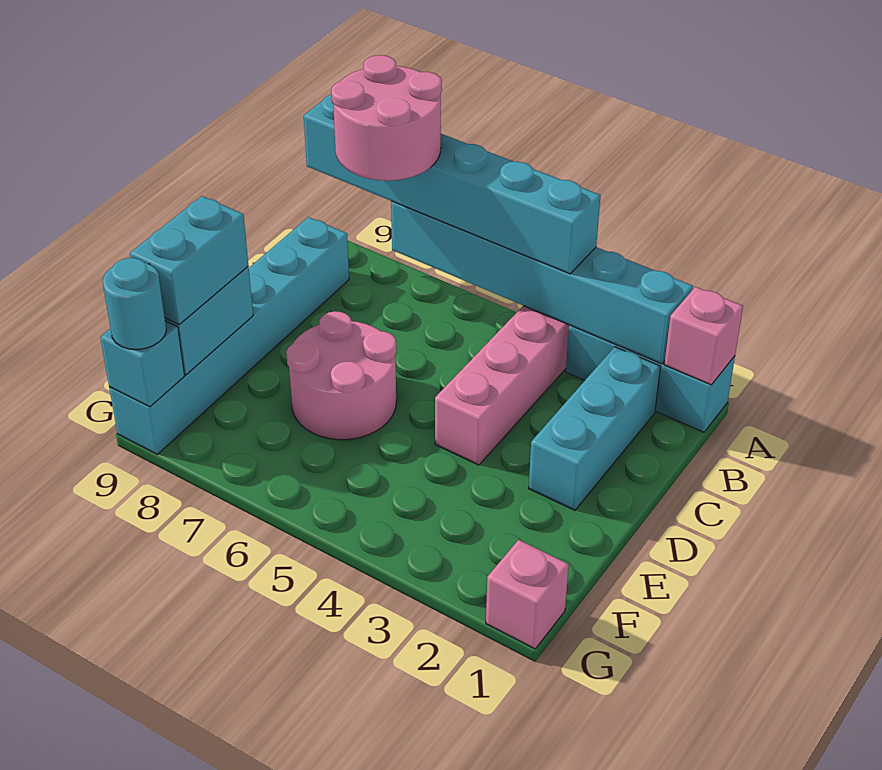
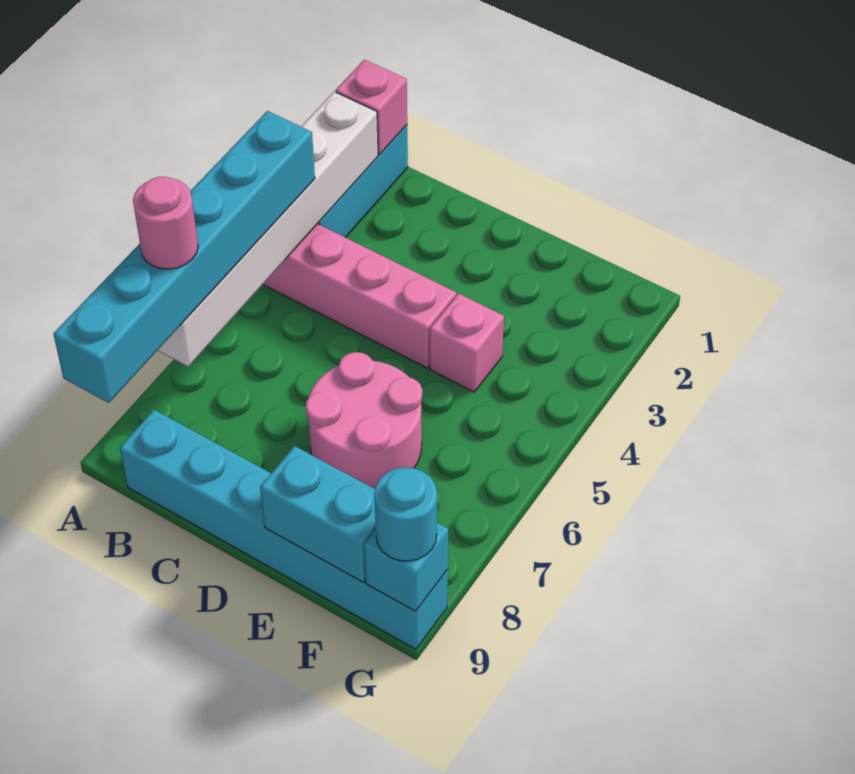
cyan brick A2:A7 level 2 -> white brick A2:A7 level 2
pink round brick A7:B8 level 4 -> pink round brick A7 level 4
cyan brick B2:D2 level 1 -> none
cyan brick E9:F9 level 3 -> none
pink brick G1 level 1 -> pink brick E4 level 1

